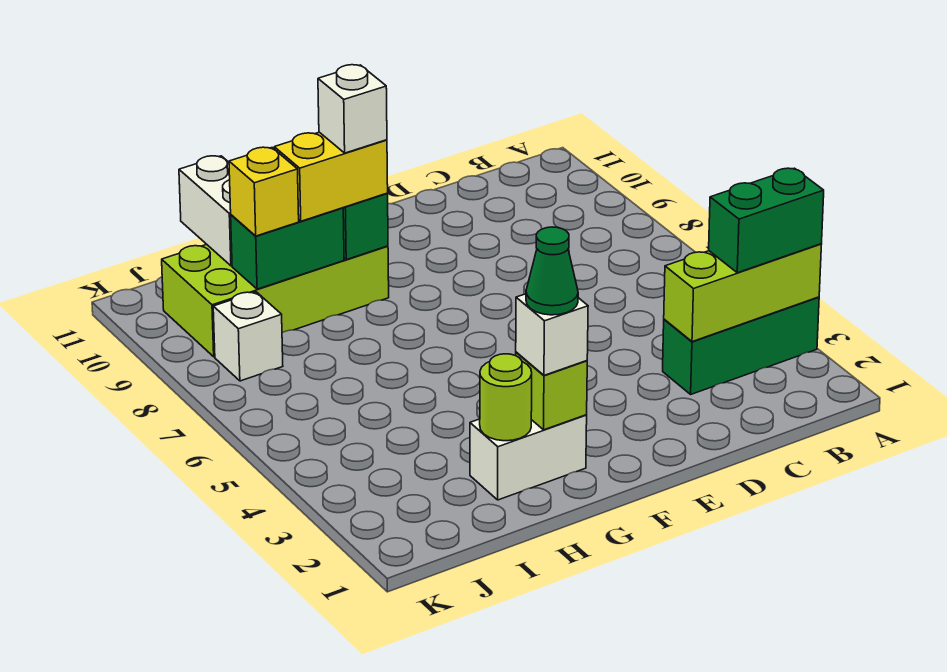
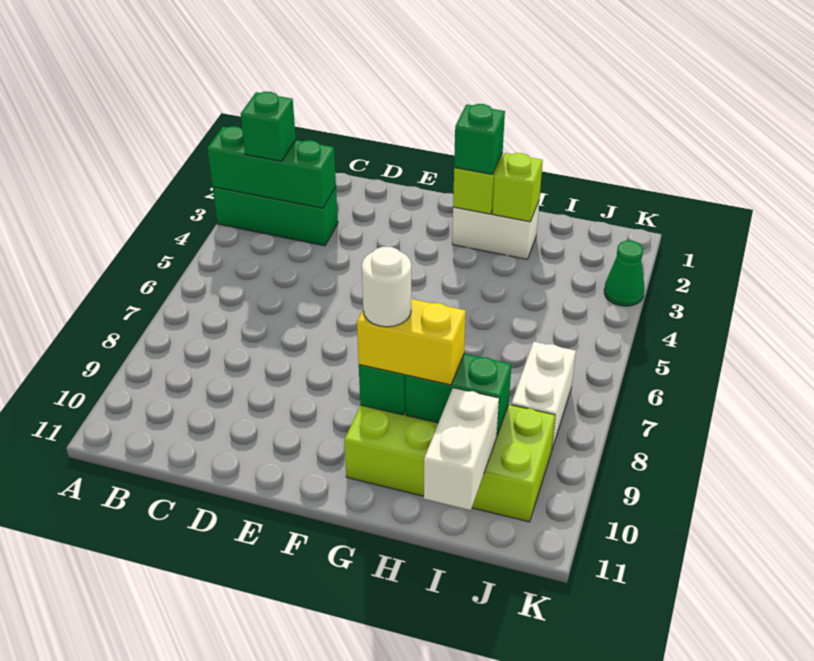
lime brick A3:C3 level 2 -> green brick A3:C3 level 2
green brick A3:B3 level 3 -> green brick B3 level 3
white brick G2 level 3 -> green brick G2 level 3
green cone G2 level 4 -> green cone K3 level 1
white brick G9 level 4 -> white round brick G9 level 4
lime round brick H2 level 2 -> lime brick H2 level 2
yellow brick I9 level 3 -> none
white brick J8 level 1 -> white brick J7:J8 level 1

